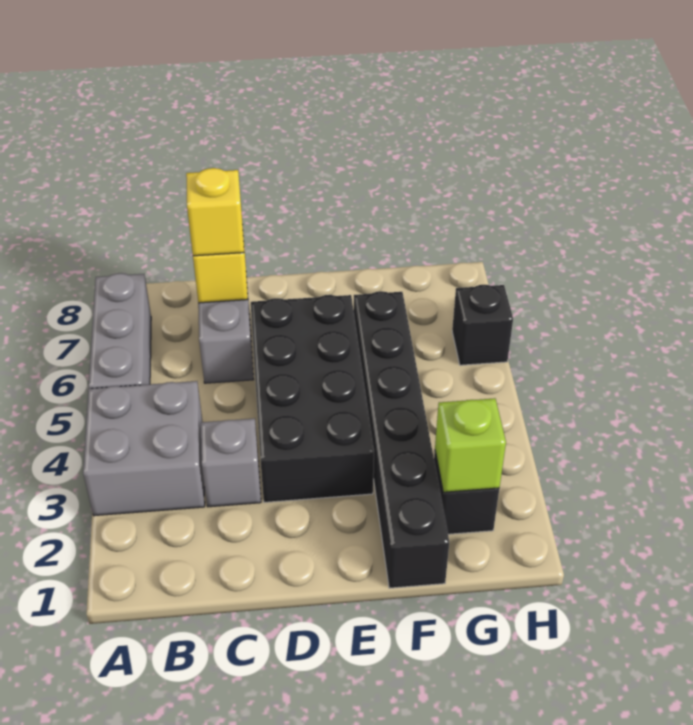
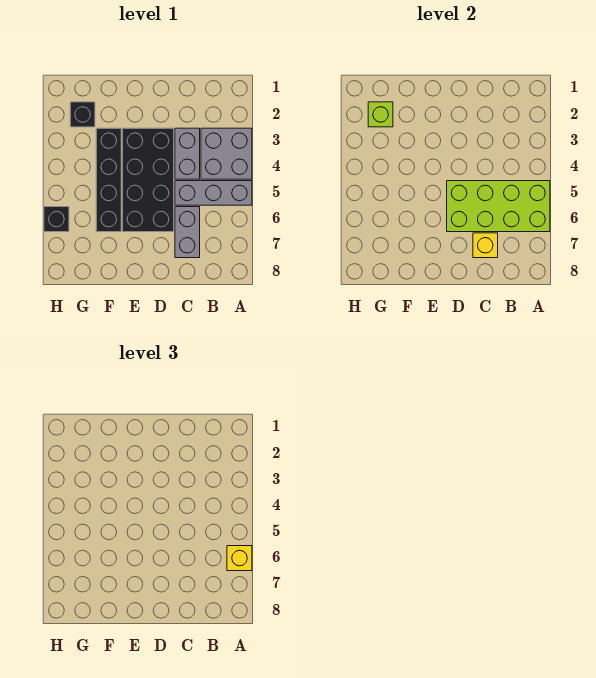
grey brick A5:A7 level 1 -> grey brick A5:C5 level 1
none -> lime brick A5:D6 level 2
grey brick C3 level 1 -> grey brick C3:C4 level 1
yellow brick C7 level 3 -> yellow brick A6 level 3
black brick F1:F6 level 1 -> black brick F3:F6 level 1

